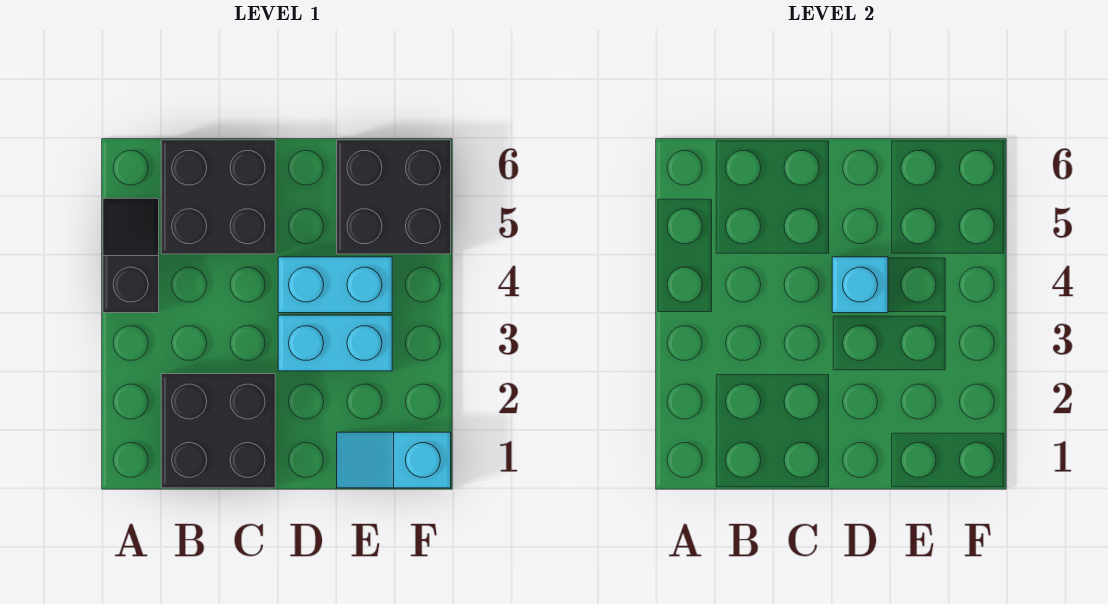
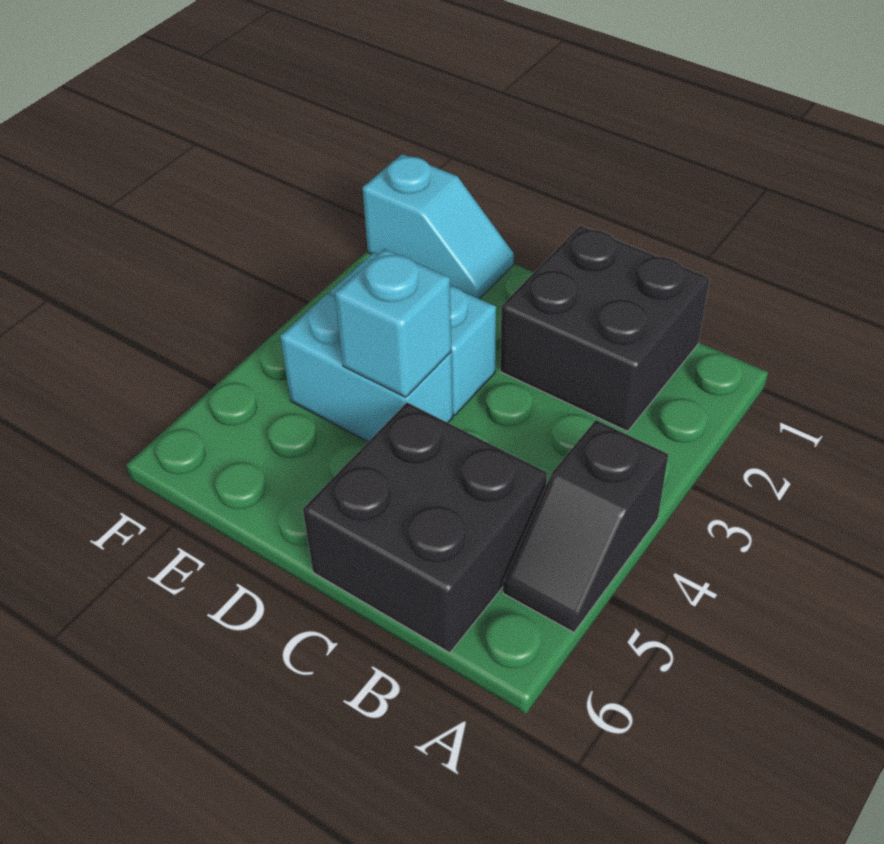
black brick E5:F6 level 1 -> none

